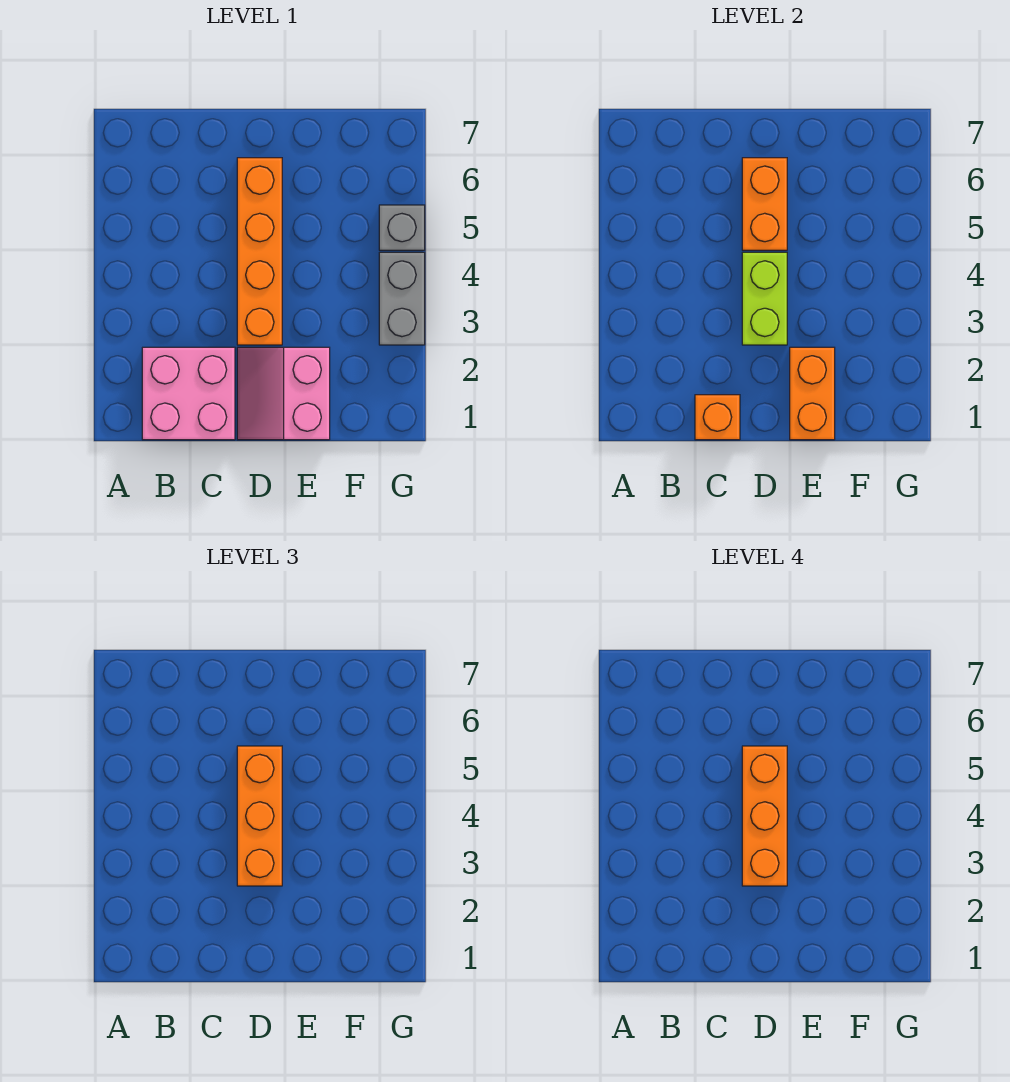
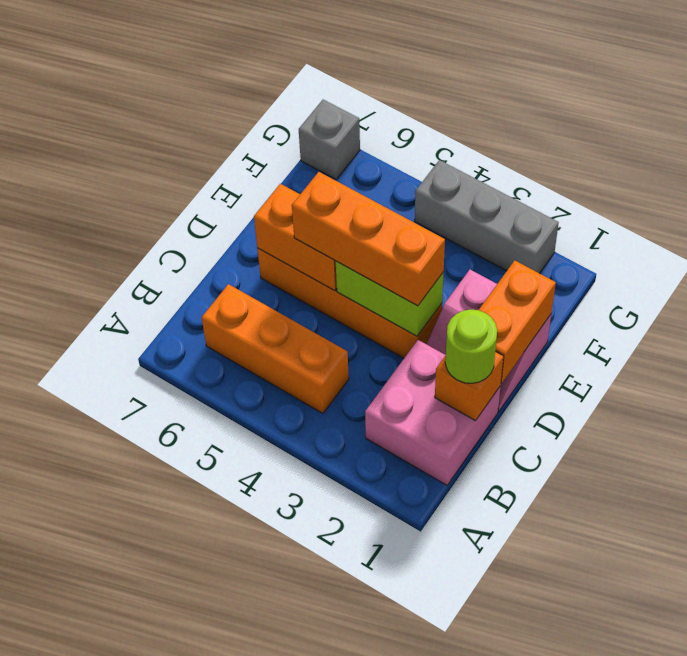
none -> lime round brick C1 level 3
orange brick D3:D5 level 4 -> orange brick B4:B6 level 1
orange brick E1:E2 level 2 -> orange brick D1:E1 level 2
grey brick G3:G4 level 1 -> grey brick G2:G4 level 1
grey brick G5 level 1 -> grey brick G7 level 1

